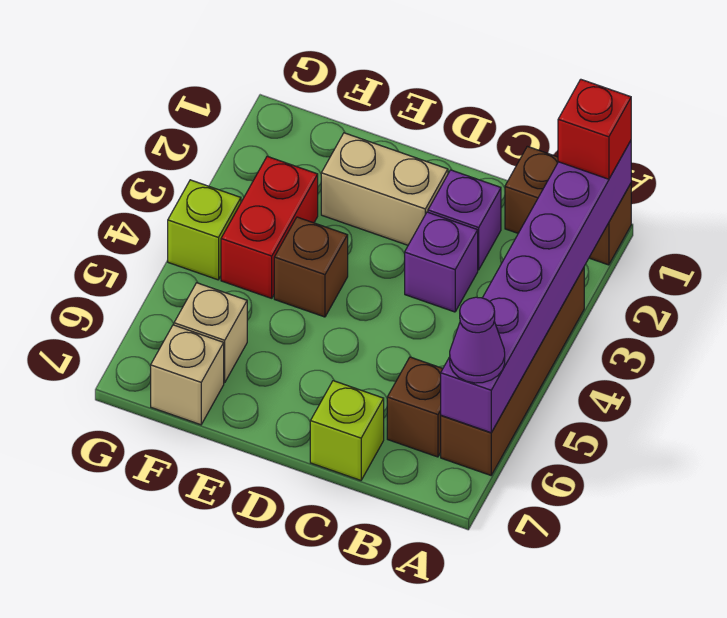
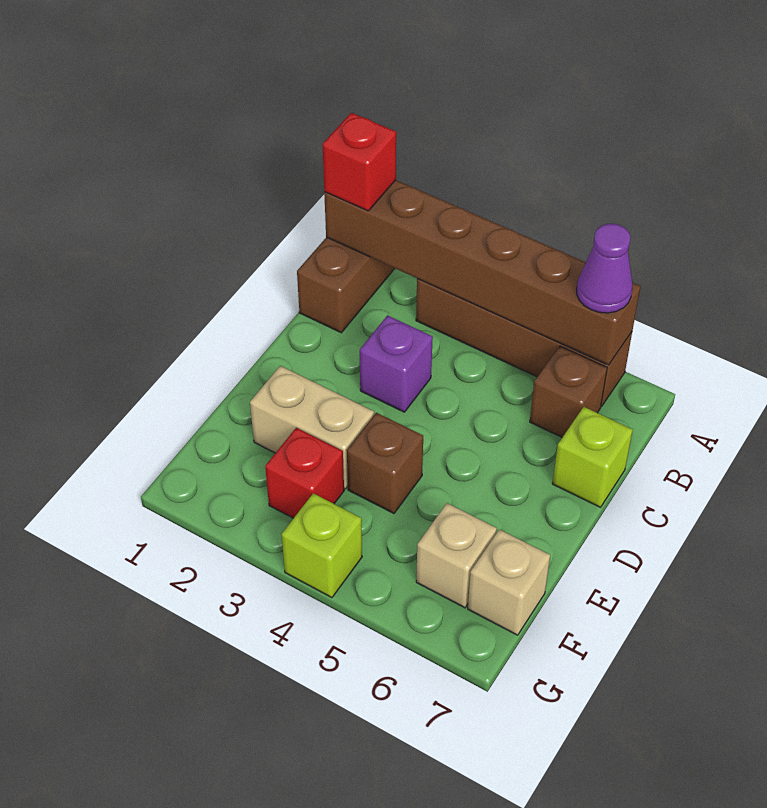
purple brick A1:A6 level 2 -> brown brick A1:A6 level 2
purple brick C2 level 1 -> none
tan brick D2:E2 level 1 -> tan brick E2:E3 level 1
red brick F3:F4 level 1 -> red brick F3 level 1

